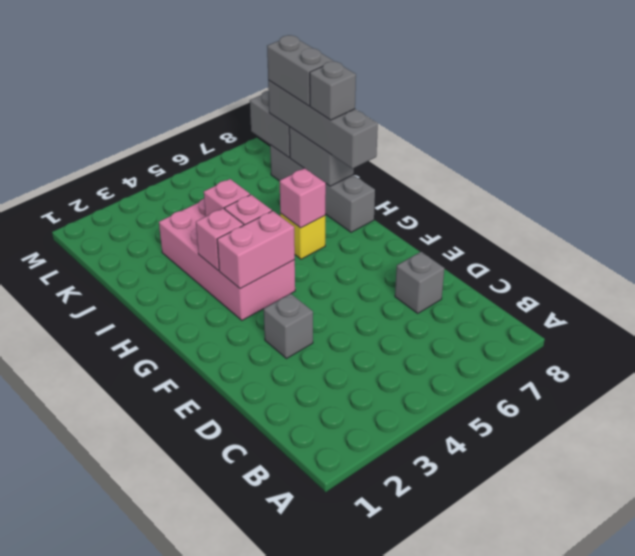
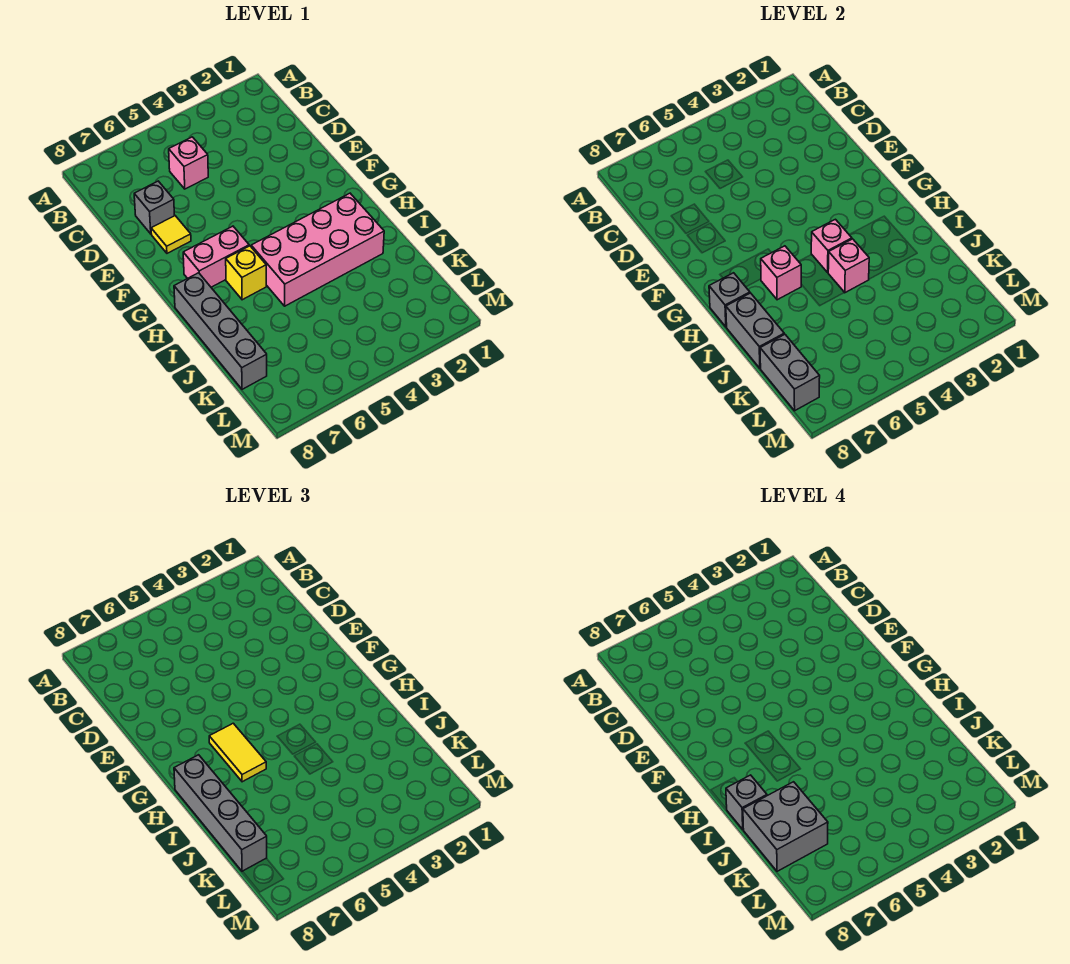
grey brick E3 level 1 -> grey brick H8 level 2
none -> yellow tile E7 level 1
pink brick G3:J4 level 1 -> pink brick H2:I5 level 1
pink brick G3:G4 level 2 -> pink brick G6:G7 level 1
none -> yellow tile G6:H6 level 3
pink brick H3 level 2 -> pink brick C5 level 1
grey brick J8:K8 level 4 -> grey brick J7:K8 level 4

